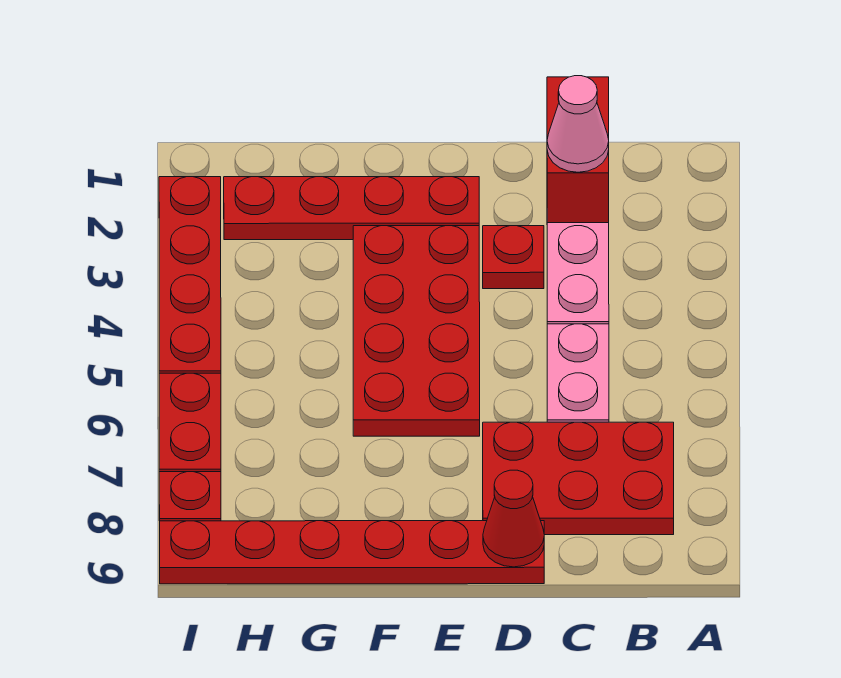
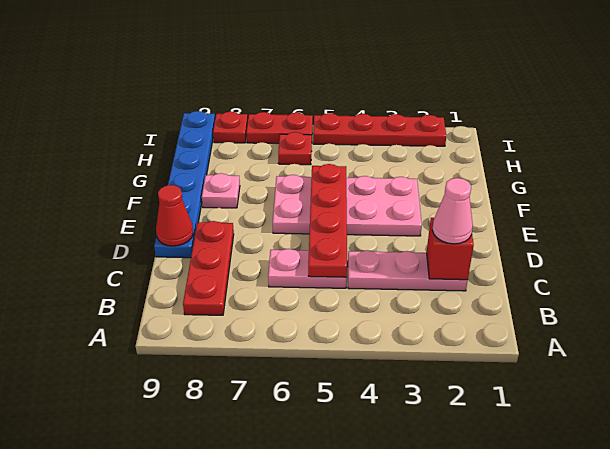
red plate B7:D8 level 1 -> red plate B8:D8 level 1
red brick C1:C2 level 2 -> red brick C2 level 2
red plate D3 level 1 -> red plate H6 level 1
red plate D9:I9 level 1 -> blue plate D9:I9 level 1
red plate E2:H2 level 1 -> red plate C5:F5 level 2
red plate E3:F6 level 1 -> pink plate E3:F6 level 1
none -> pink plate F8 level 1

